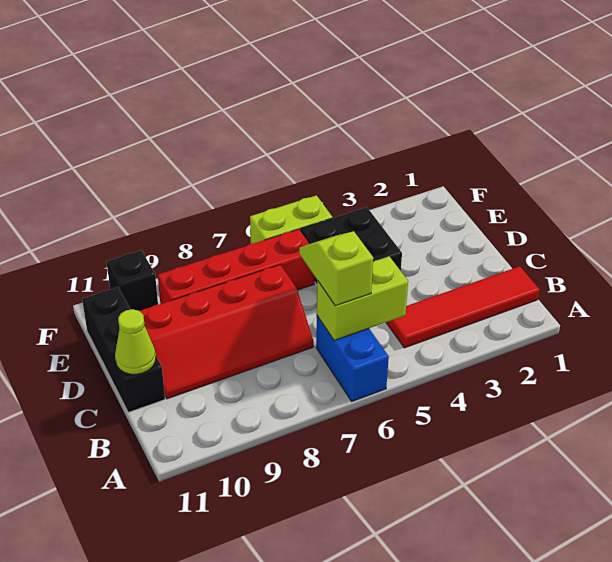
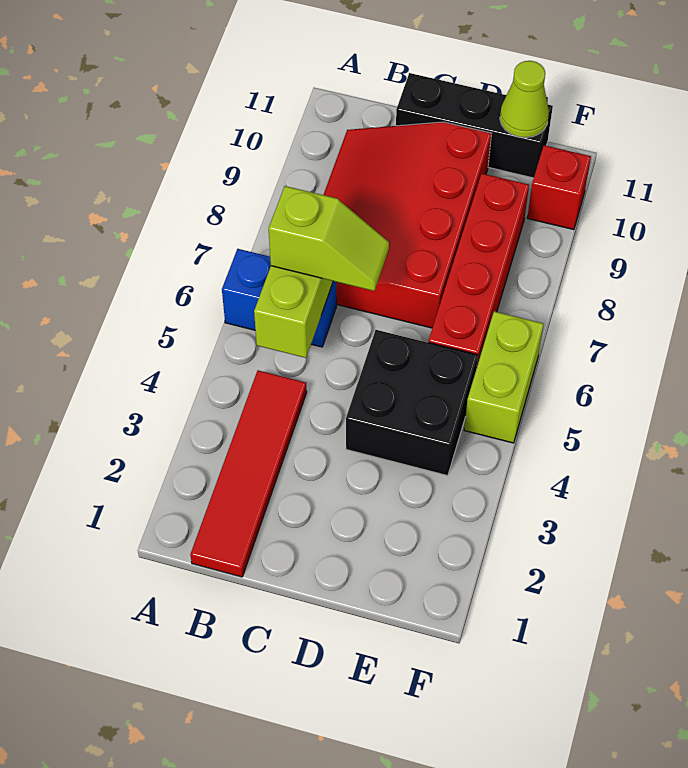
red slope C7:D10 level 1 top D -> red slope B7:D10 level 1 top D
lime cone C11 level 2 -> lime cone E11 level 2
black brick F10 level 1 -> red brick F10 level 1

